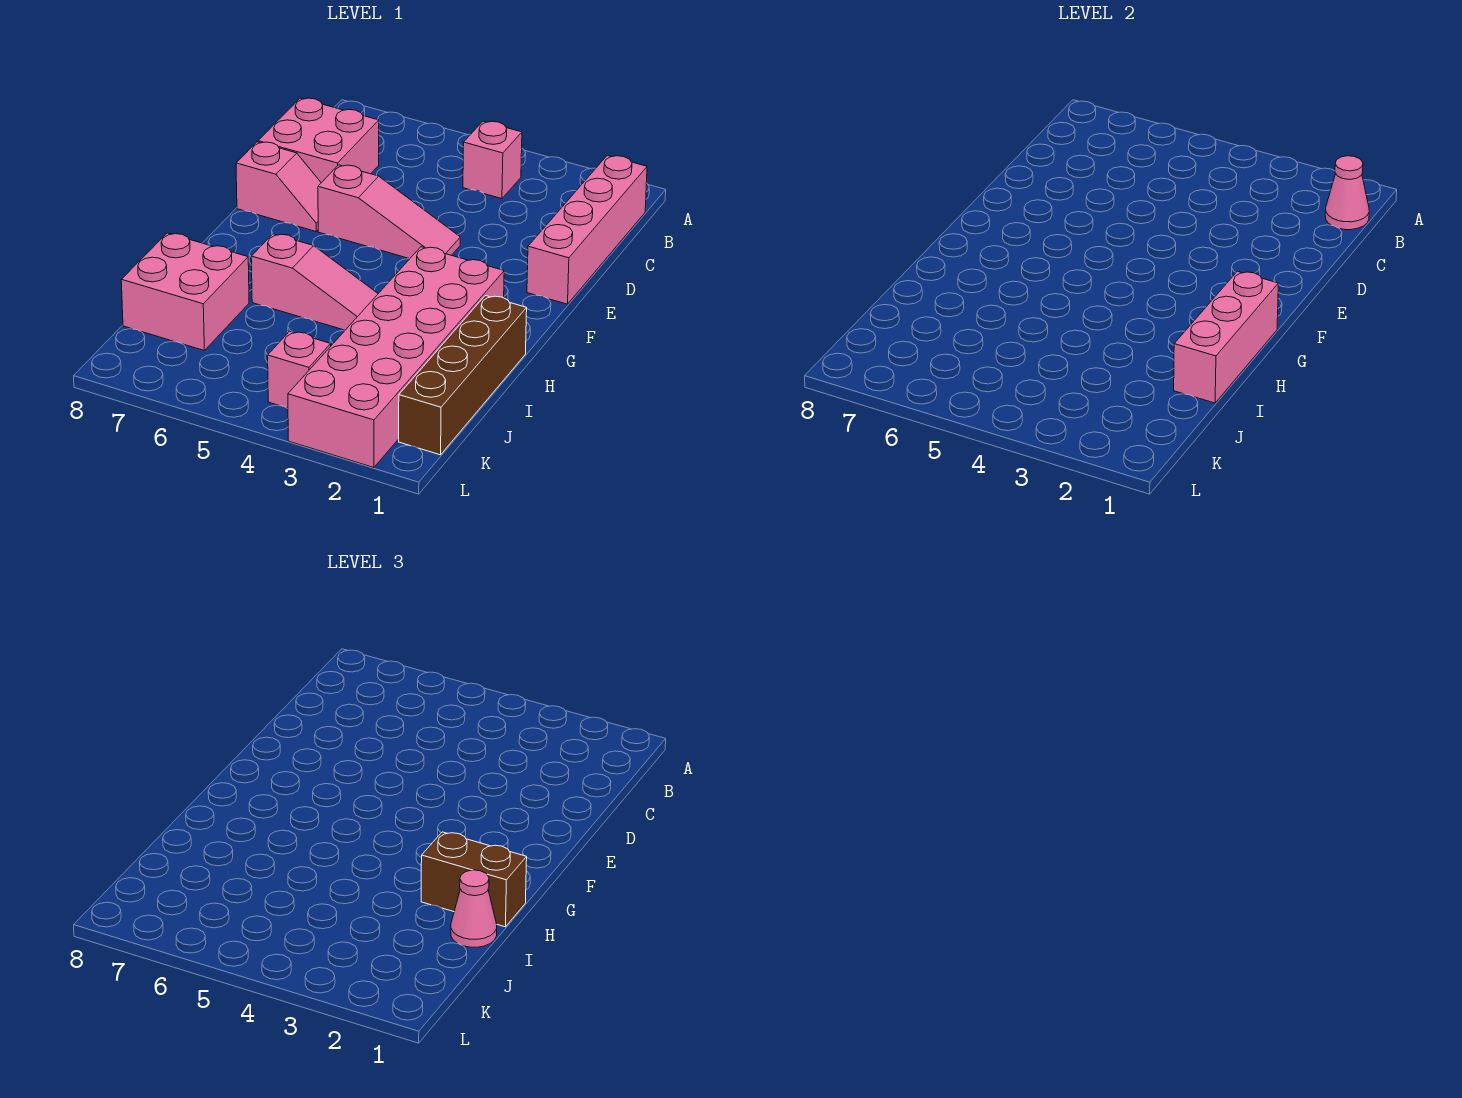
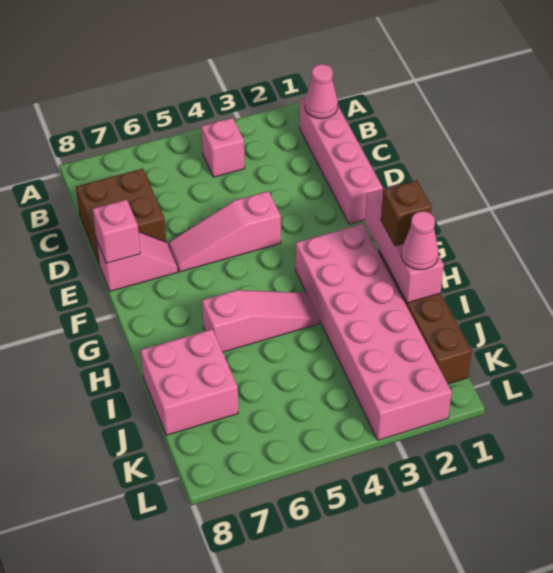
pink brick C7:D8 level 1 -> brown brick C7:D8 level 1
pink slope E4:E6 level 1 top 6 -> pink slope E4:E6 level 1 top 4
brown brick H1:H2 level 3 -> brown brick H1 level 3
pink brick K4 level 1 -> pink brick E8 level 2

